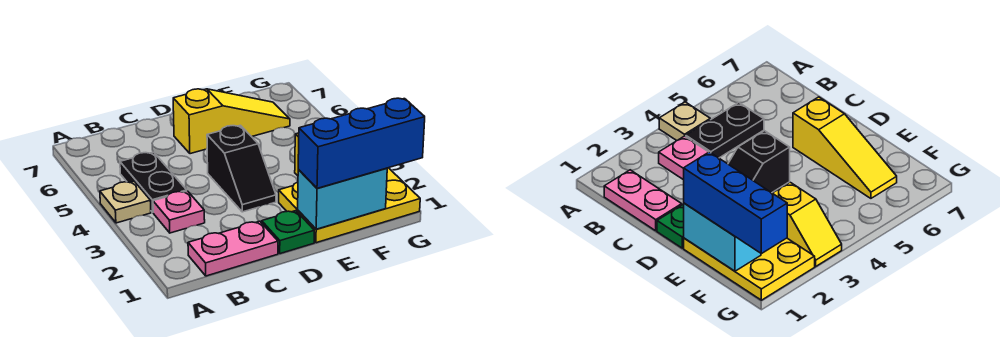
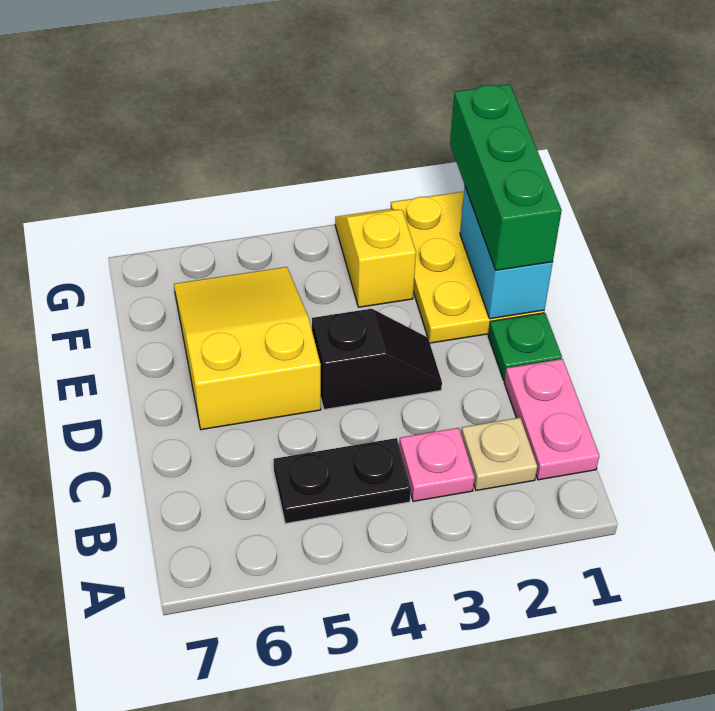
tan plate A4 level 1 -> tan plate B2 level 1
yellow slope D6:F6 level 1 top D -> yellow slope D5:F6 level 1 top D
blue brick E1:G1 level 3 -> green brick E1:G1 level 3

